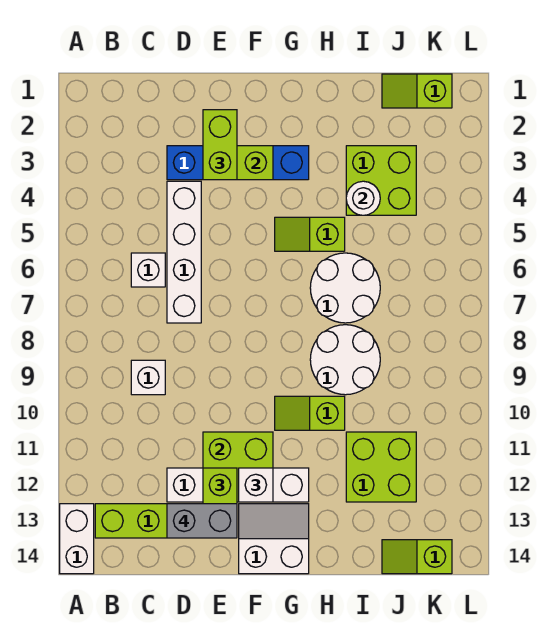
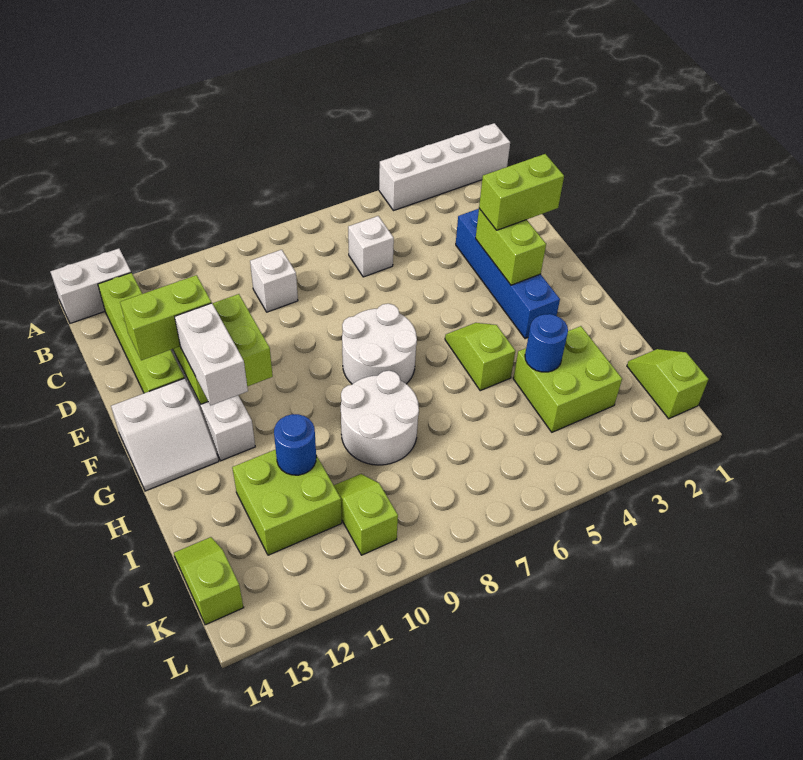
white brick D4:D7 level 1 -> white brick A1:A4 level 1
grey brick D13:E13 level 4 -> none
white brick F12 level 3 -> white brick F12:G12 level 3
white slope F13:G14 level 1 top 14 -> white slope F13:G14 level 1 top F
lime slope G10:H10 level 1 top H -> lime slope J10:K10 level 1 top K
white round brick H6:I7 level 1 -> white round brick F7:G8 level 1
white round brick I4 level 2 -> blue round brick I4 level 2
none -> blue round brick I11 level 2

